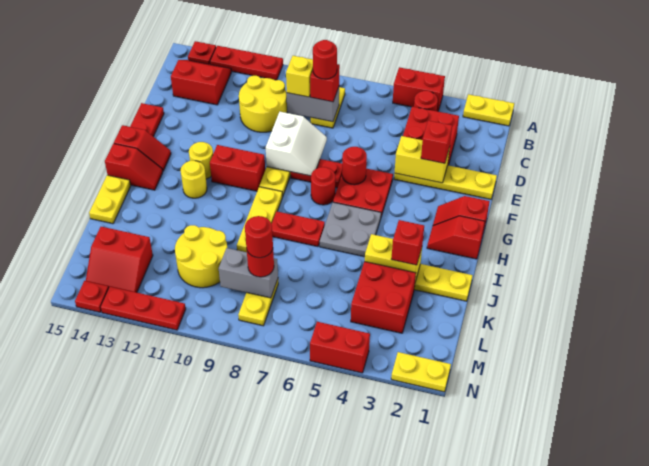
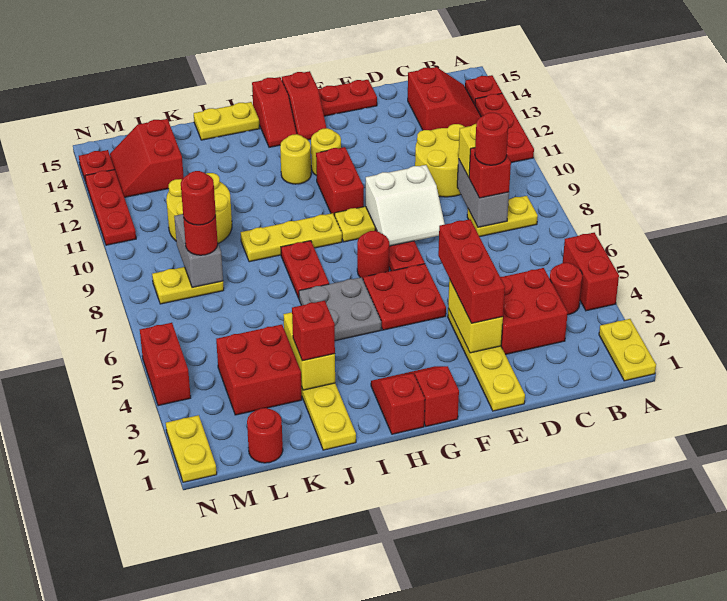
red brick E3 level 3 -> red brick E3:E5 level 3
red round brick F6 level 2 -> red round brick L1 level 1

